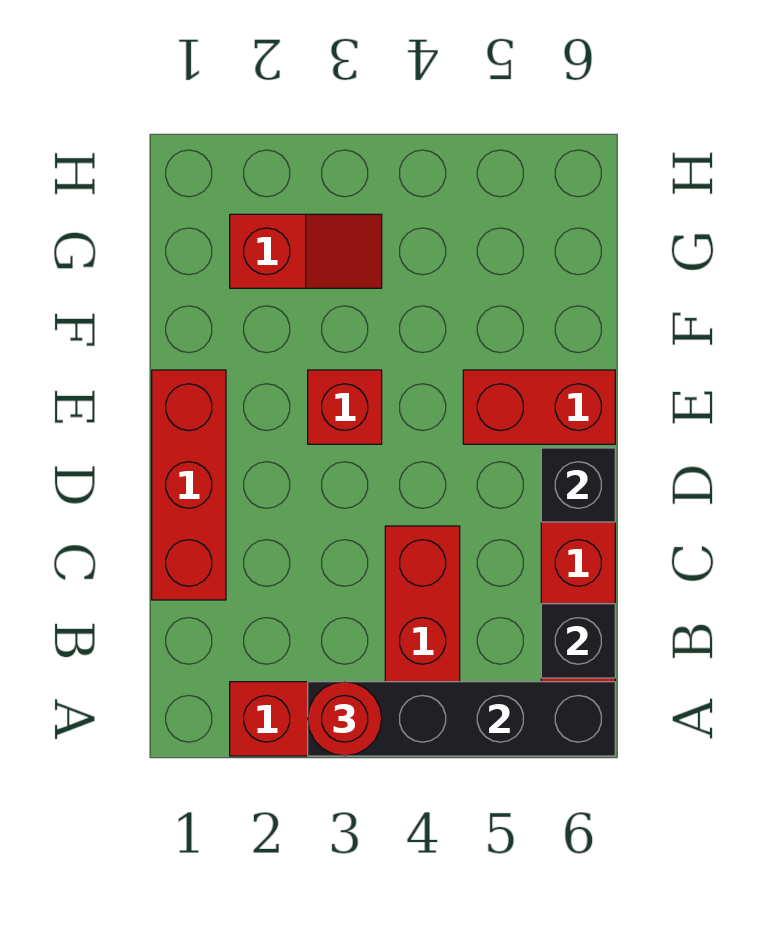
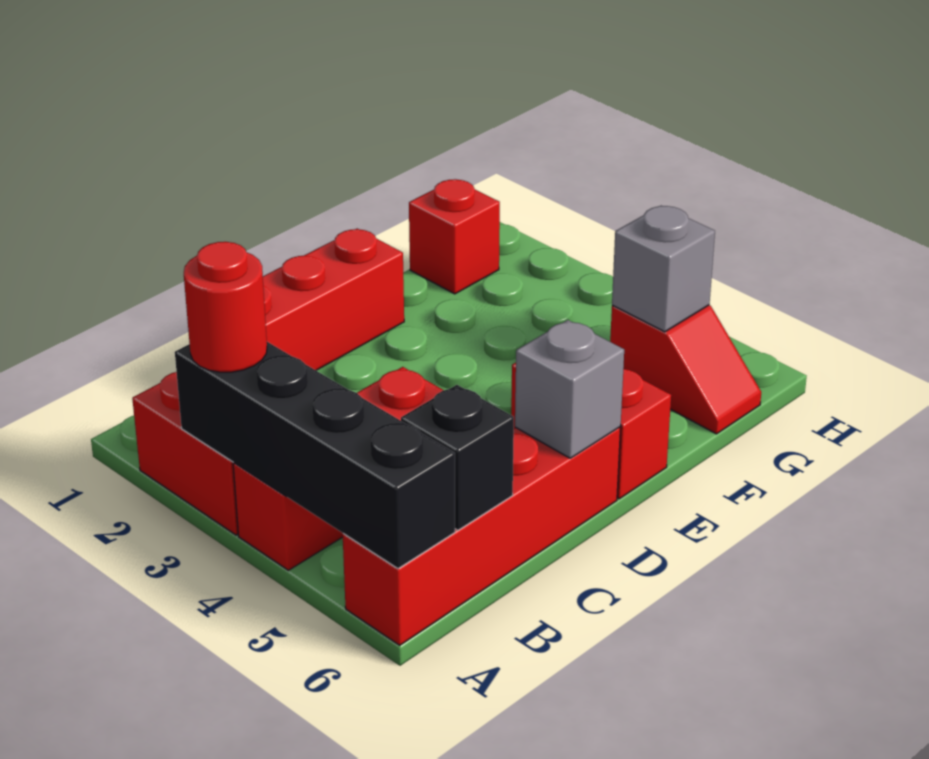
black brick D6 level 2 -> grey brick D6 level 2
red brick E3 level 1 -> red brick G1 level 1
red slope G2:G3 level 1 top 2 -> red slope G5:G6 level 1 top 5
none -> grey brick G5 level 2

